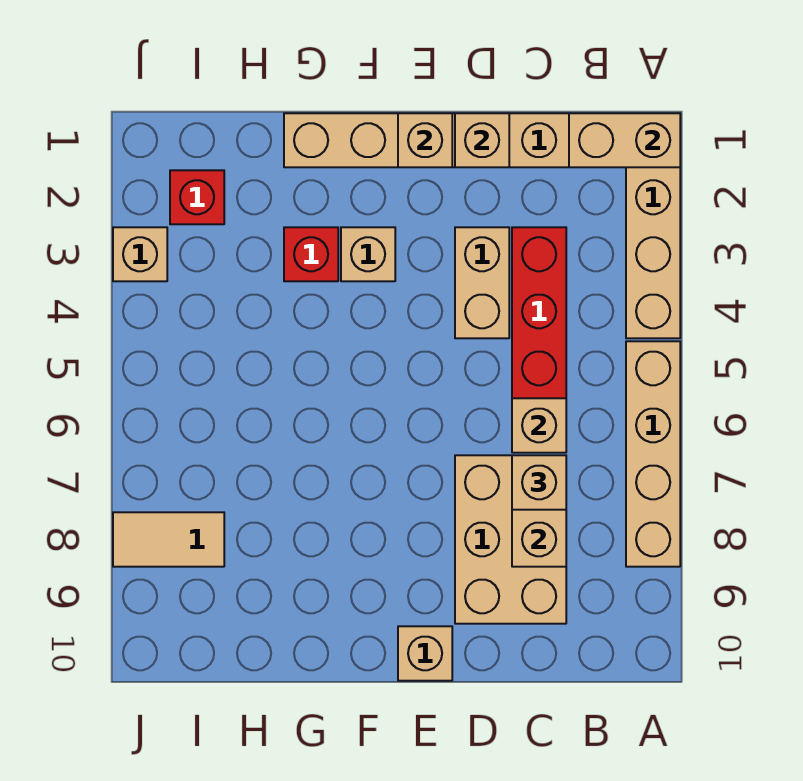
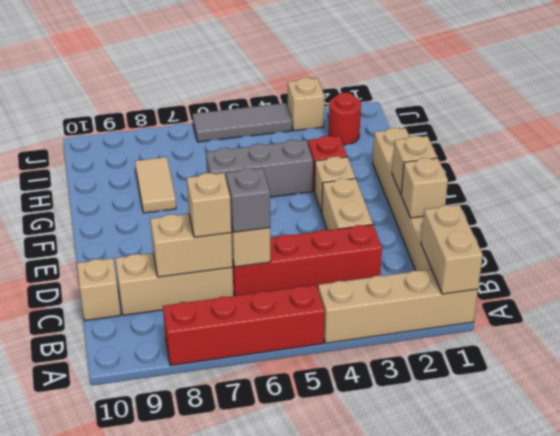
tan brick A5:A8 level 1 -> red brick A5:A8 level 1
none -> grey brick C6 level 3
tan brick C7:D9 level 1 -> tan brick C7:C9 level 1
tan brick D3:D4 level 1 -> tan brick D3:E3 level 1
tan brick E10 level 1 -> tan brick C10 level 1
none -> grey brick G4:G6 level 1
red brick I2 level 1 -> red round brick I2 level 1
tan tile I8:J8 level 1 -> tan tile G8:H8 level 1
none -> grey tile J4:J6 level 1

